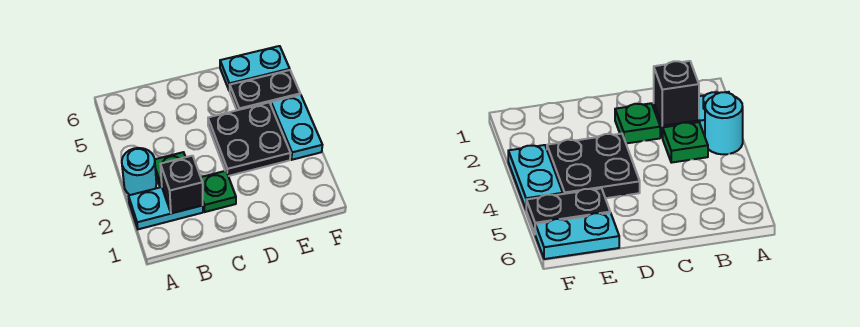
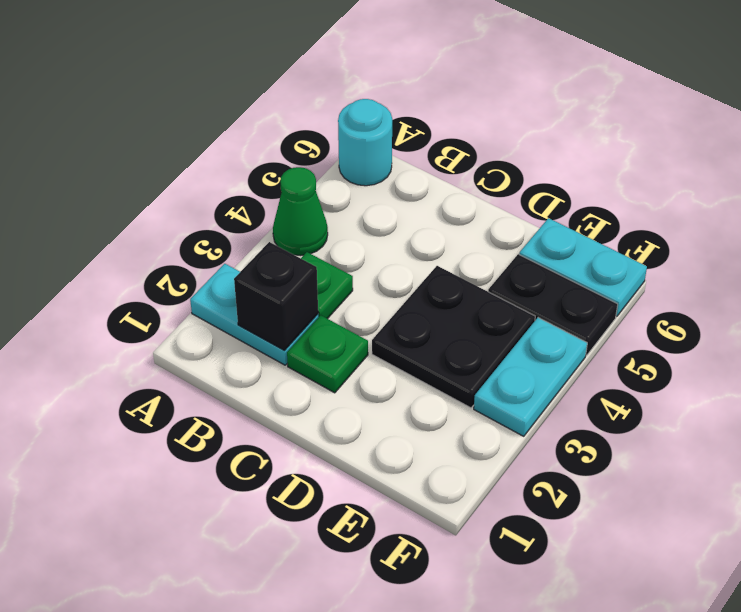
cyan round brick A3 level 1 -> cyan round brick A6 level 1
none -> green cone A4 level 1

